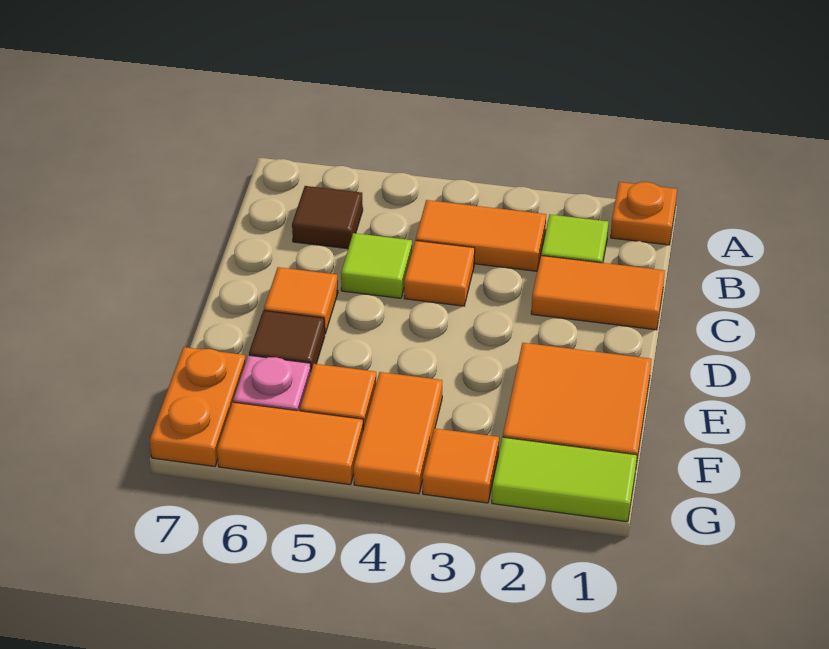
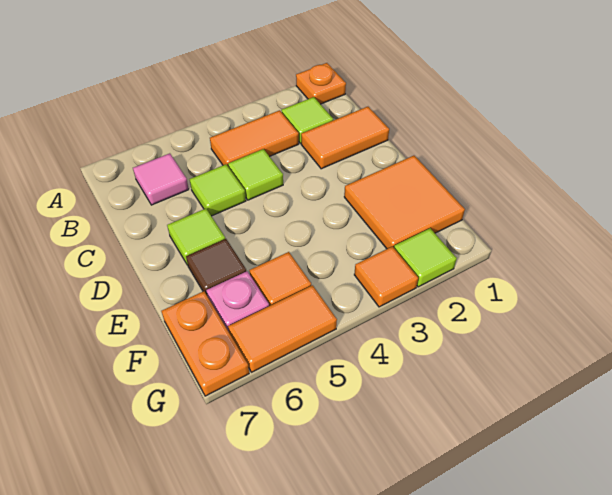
brown tile B6 level 1 -> pink tile B6 level 1
orange tile C4 level 1 -> lime tile C4 level 1
orange tile D6 level 1 -> lime tile D6 level 1
orange tile F4:G4 level 1 -> none
lime tile G1:G2 level 1 -> lime tile G2 level 1

